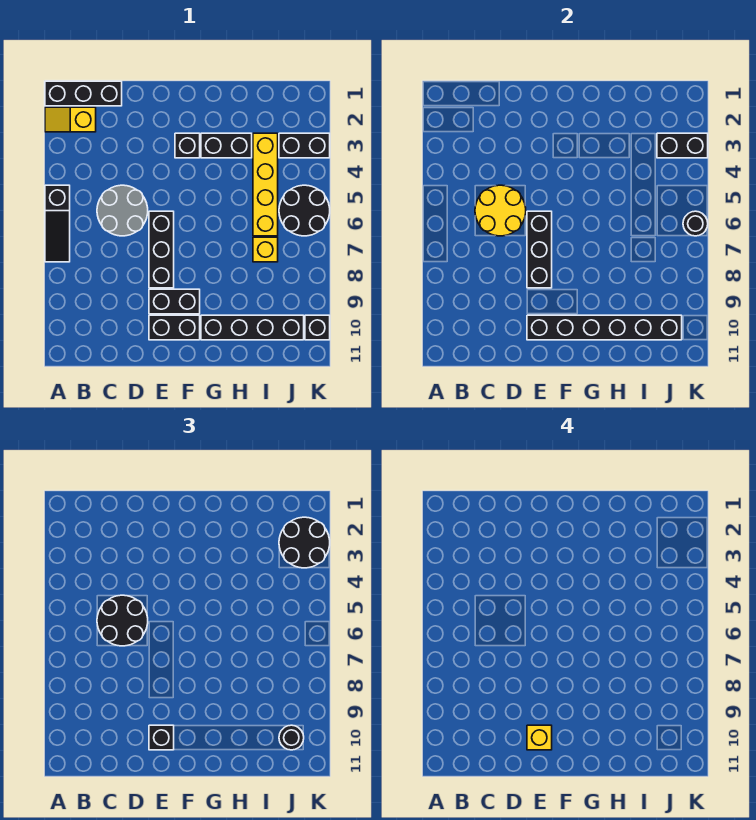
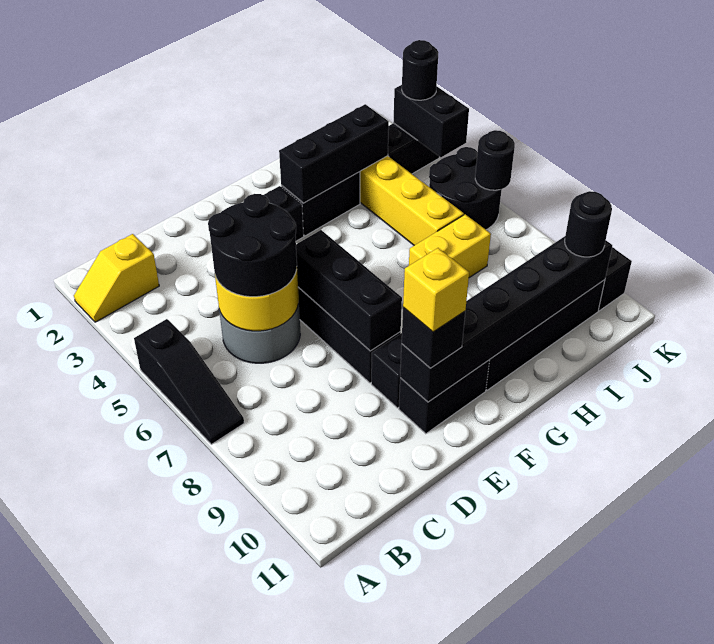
black brick A1:C1 level 1 -> black brick G3:I3 level 2
yellow brick I7 level 1 -> yellow brick H7:I7 level 1
black round brick J2:K3 level 3 -> black round brick K3 level 3
black brick J3:K3 level 2 -> black brick K3:K4 level 2

